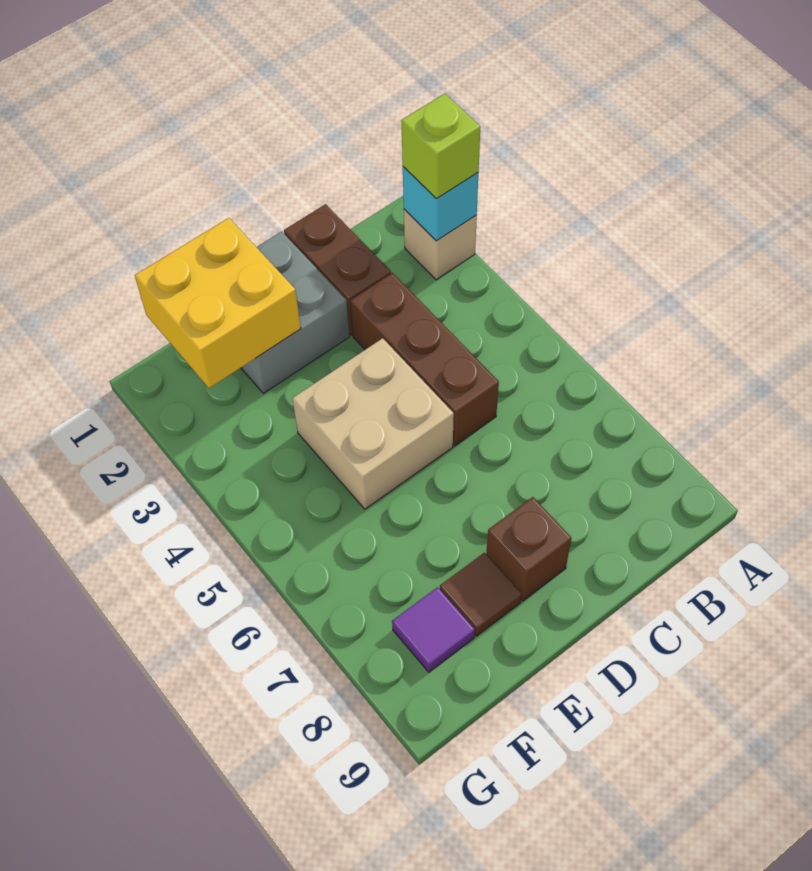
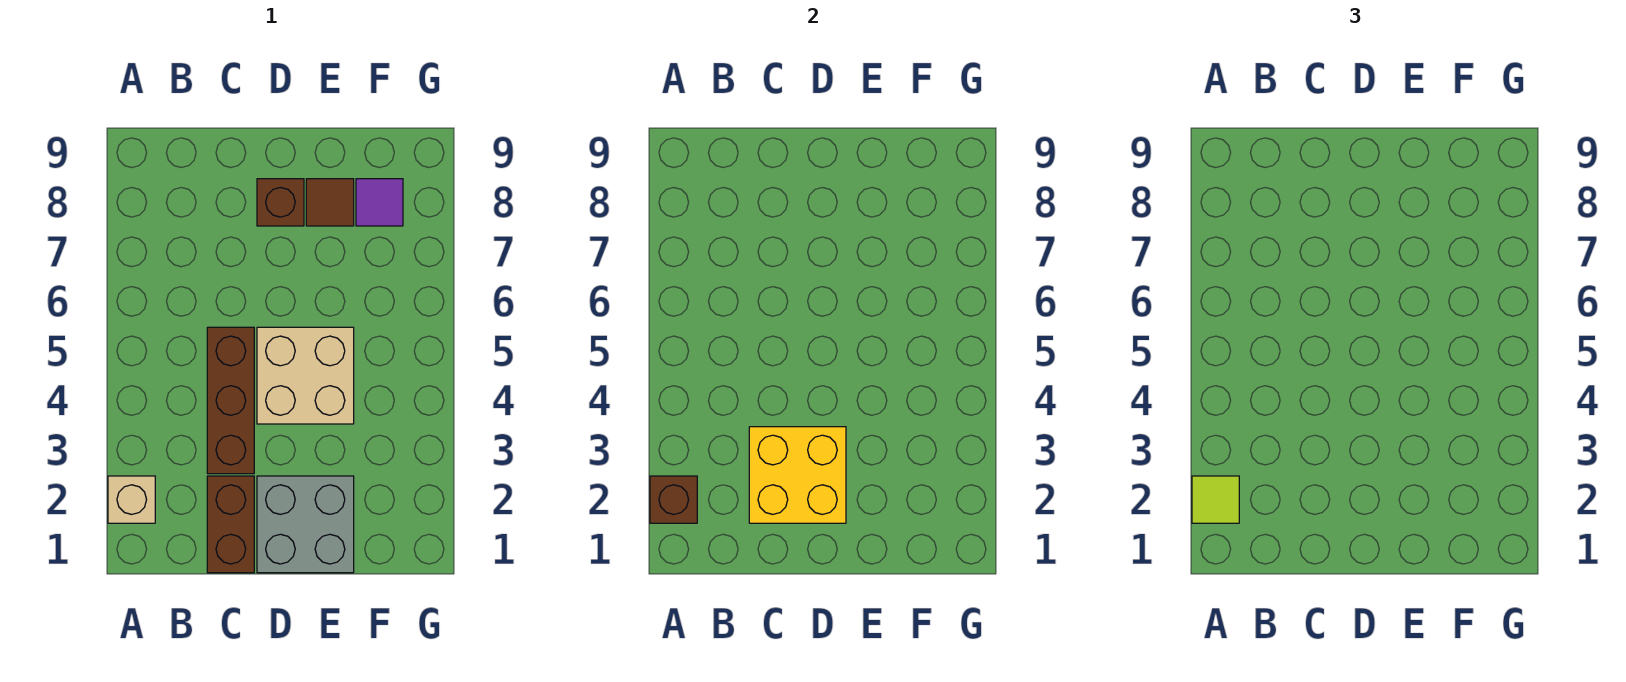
cyan brick A2 level 2 -> brown brick A2 level 2
lime brick A2 level 3 -> lime tile A2 level 3
yellow brick E1:F2 level 2 -> yellow brick C2:D3 level 2

